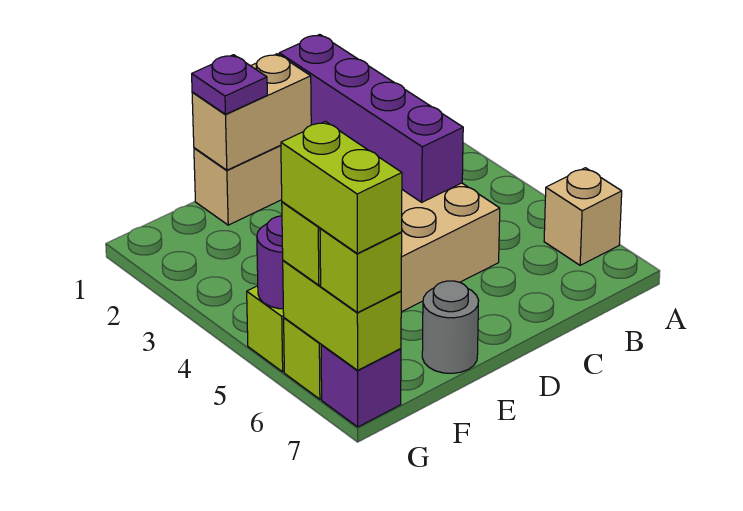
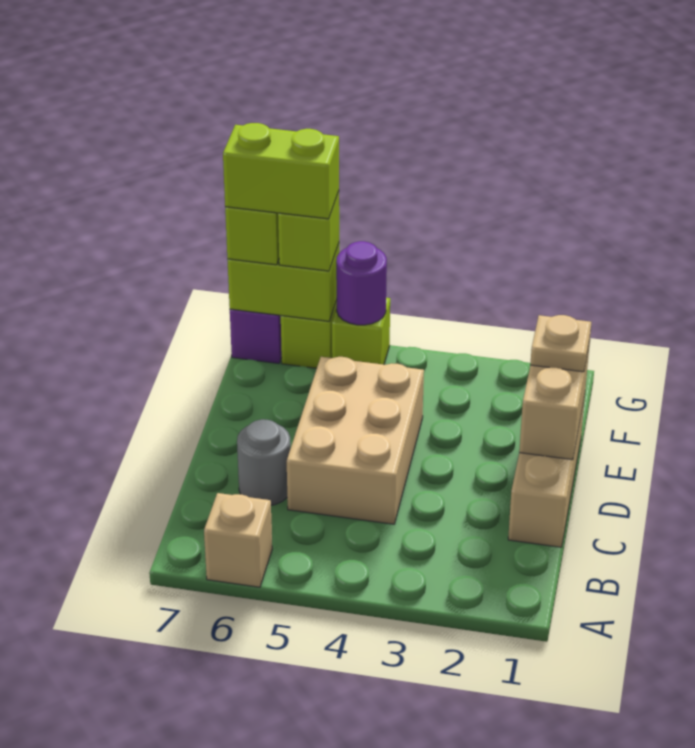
purple brick C1:C4 level 2 -> none
purple plate E1 level 3 -> tan plate E1 level 3
grey round brick E7 level 1 -> grey round brick C6 level 1

